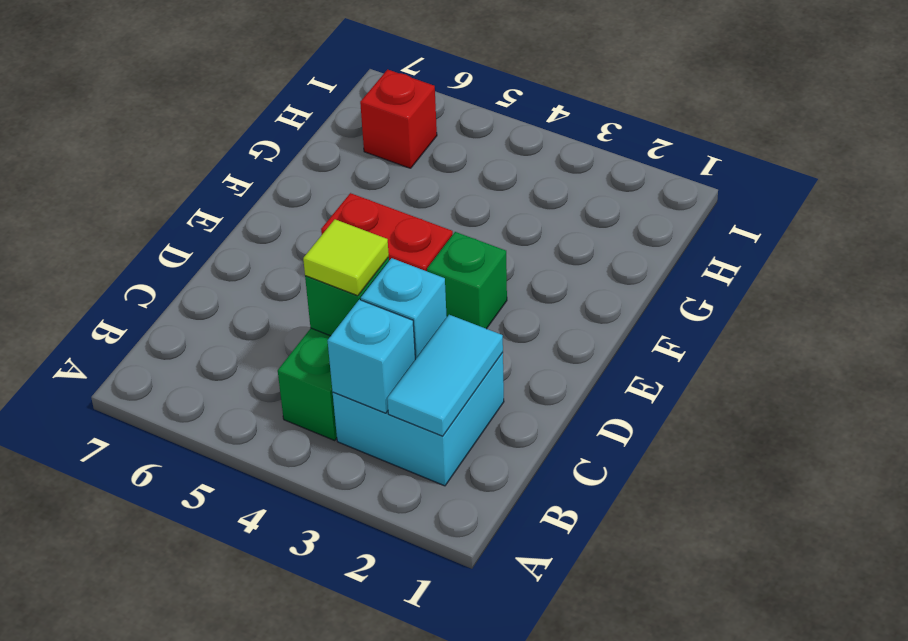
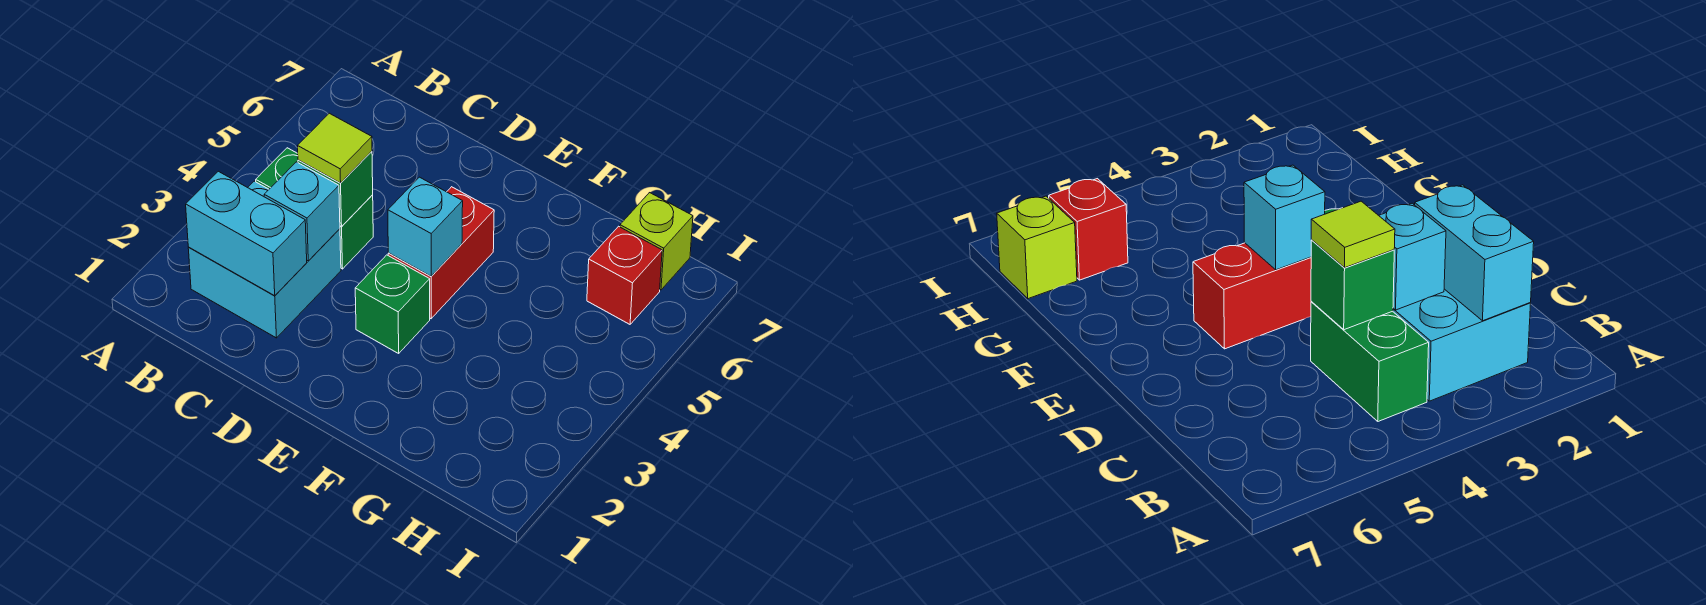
cyan tile B2:C2 level 2 -> cyan brick B2:C2 level 2
cyan brick B3 level 2 -> cyan brick E4 level 2
none -> lime brick H7 level 1

